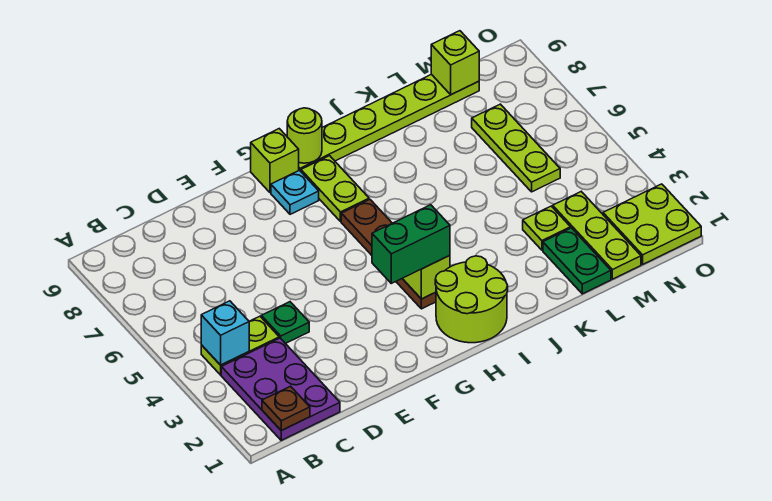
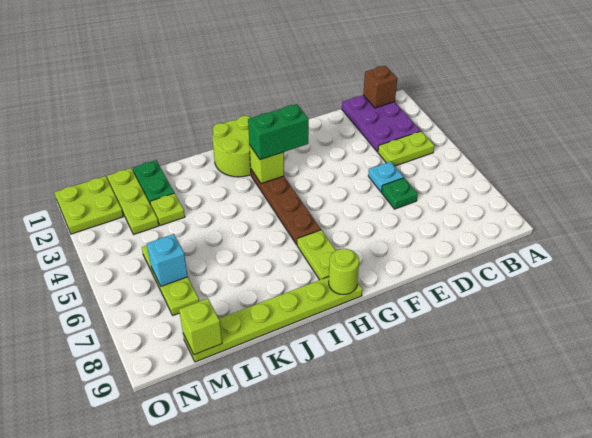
brown plate B1 level 2 -> brown brick B1 level 2
cyan brick B4 level 2 -> cyan brick M6 level 2
green plate D4 level 1 -> green plate D6 level 1
cyan plate G8 level 1 -> cyan plate D5 level 1
lime brick G9 level 1 -> none

